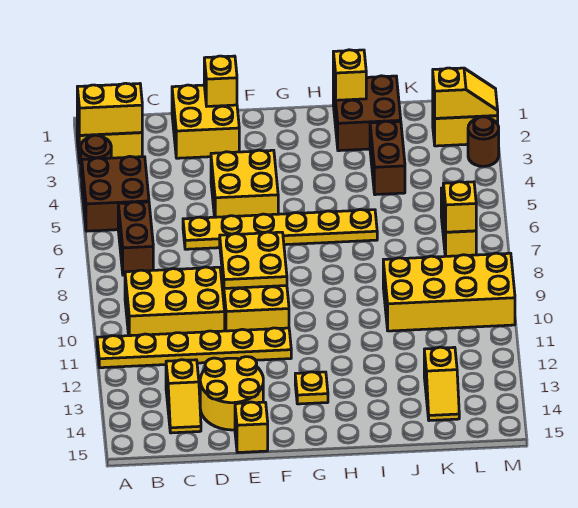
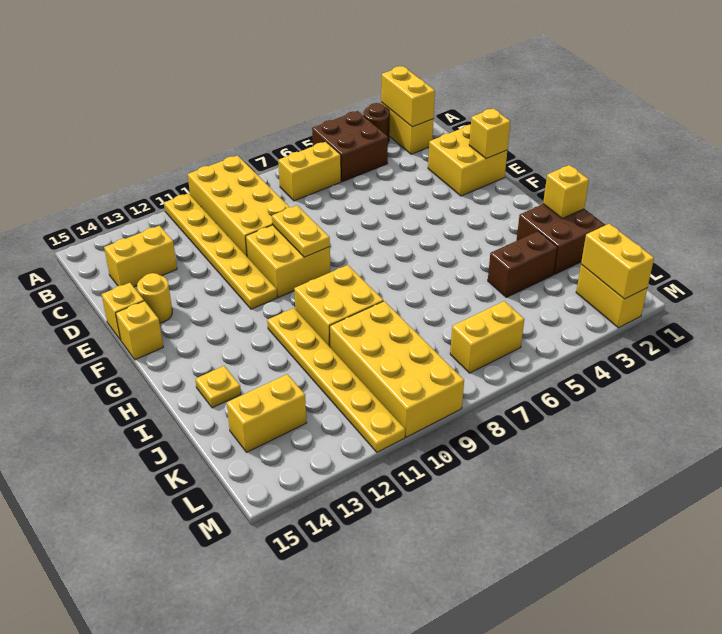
brown brick B6:B7 level 1 -> yellow brick B6:B7 level 1
yellow brick B9:D10 level 1 -> yellow brick A9:D10 level 1
yellow slope C13:C14 level 1 top 13 -> yellow brick C13:C14 level 1
yellow plate D6:I6 level 1 -> yellow plate H11:M11 level 1
yellow round brick D13:E14 level 1 -> yellow round brick E14 level 1
yellow brick E4:F5 level 1 -> yellow brick H9:I10 level 1
yellow plate E8:F9 level 2 -> yellow plate E9:F9 level 2
yellow plate G13 level 1 -> yellow plate I14 level 1
yellow slope K13:K14 level 1 top 13 -> yellow brick K13:K14 level 1
yellow slope L2:M2 level 2 top L -> yellow brick L2:M2 level 2
yellow brick L7 level 2 -> yellow brick F15 level 1
brown round brick M3 level 1 -> none

